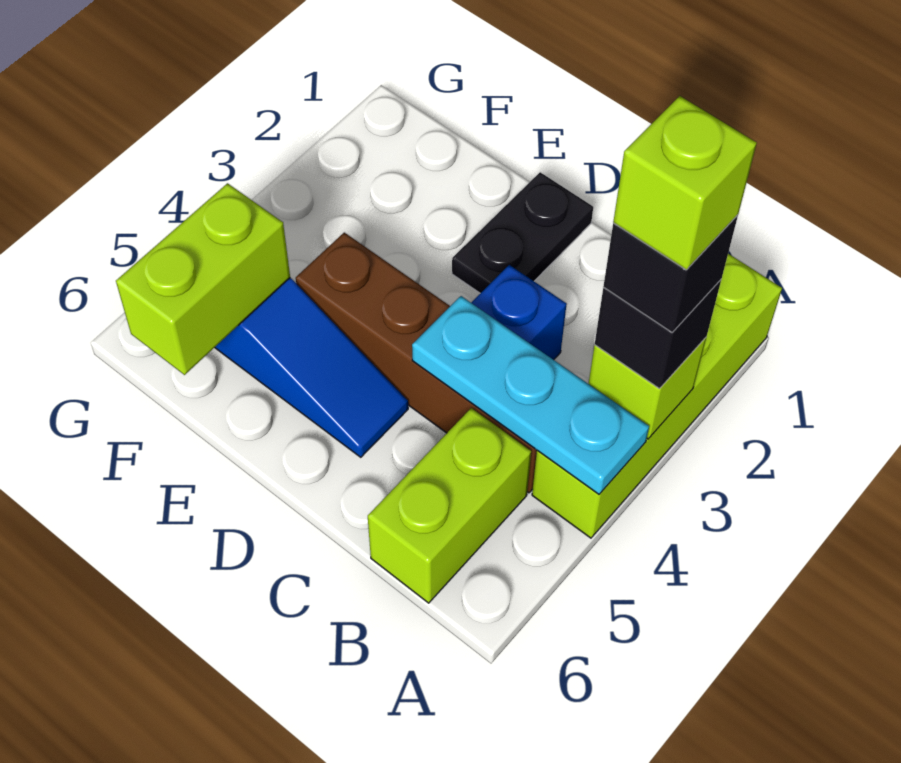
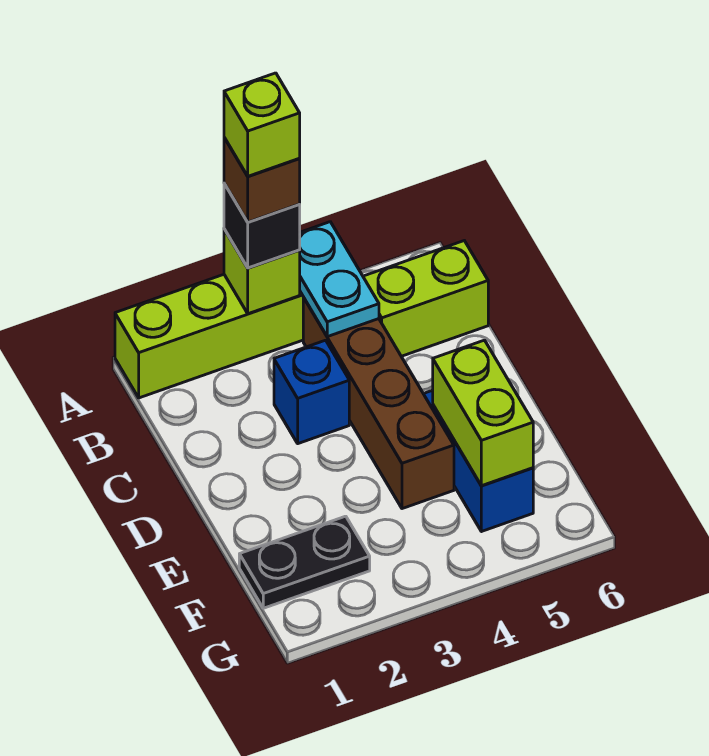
black brick A3 level 4 -> brown brick A3 level 4
cyan plate A4:C4 level 2 -> cyan plate A4:B4 level 2
black plate D1:D2 level 1 -> black plate F1:F2 level 1
lime brick F5:F6 level 2 -> lime brick E5:F5 level 2

